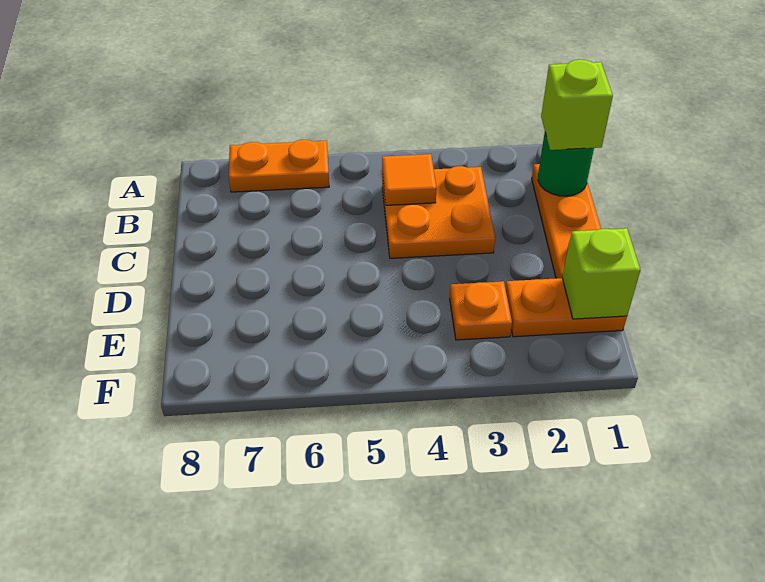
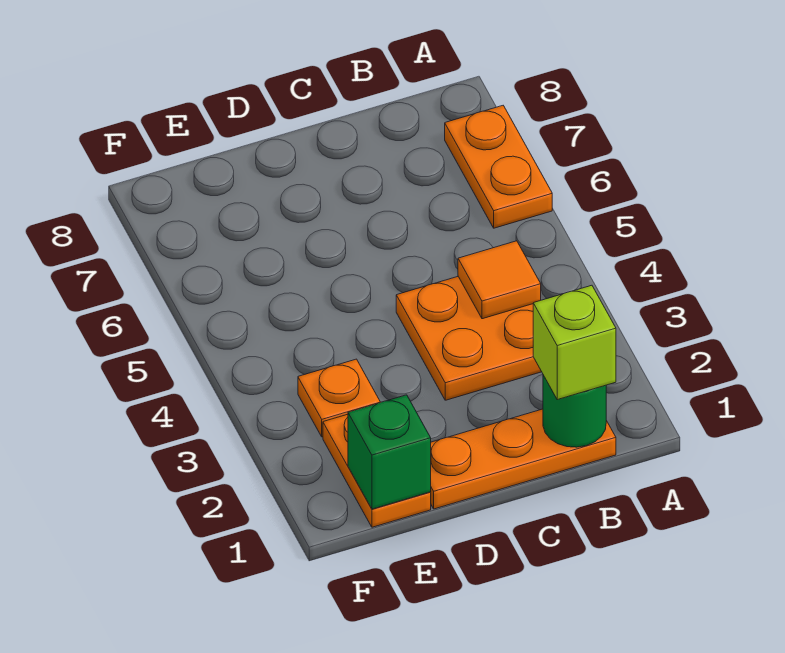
lime brick E1 level 2 -> green brick E1 level 2

